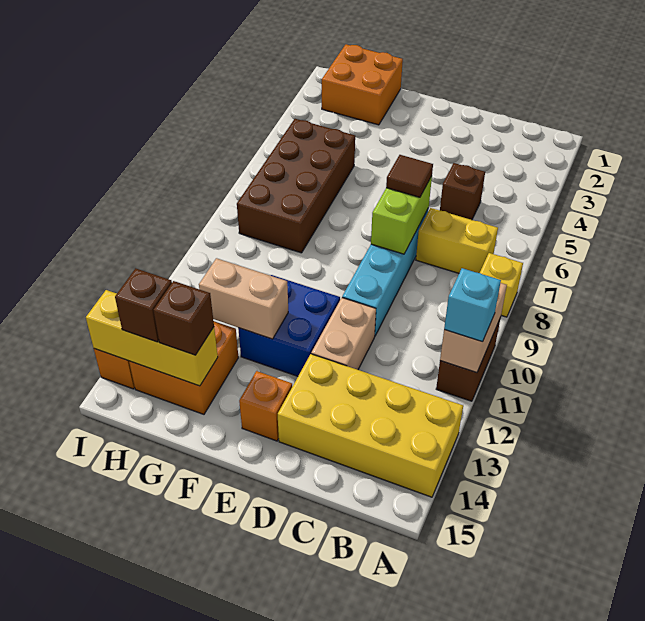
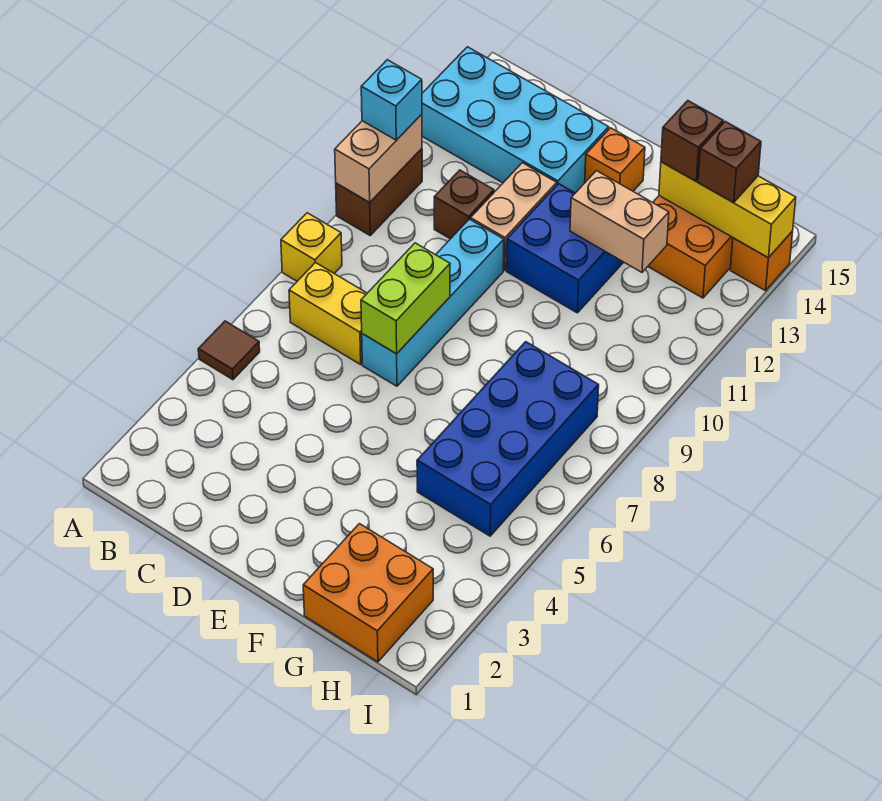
yellow brick A13:D14 level 1 -> cyan brick A13:D14 level 1
brown brick C5 level 1 -> brown brick C11 level 1
brown tile D7 level 3 -> brown tile A5 level 1
brown brick G5:H8 level 1 -> blue brick G5:H8 level 1

